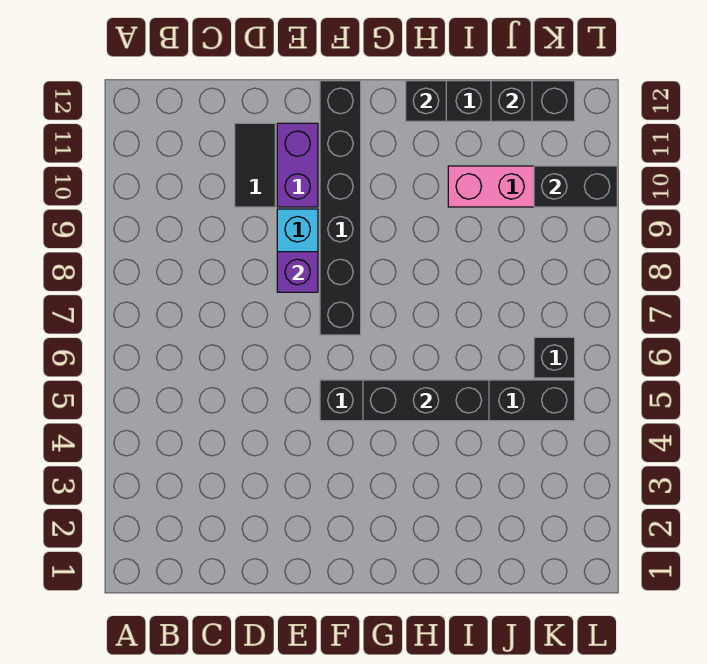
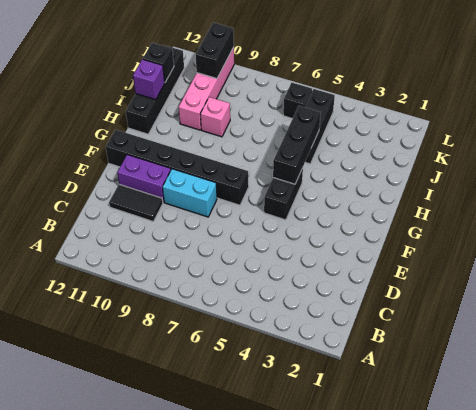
purple brick E8 level 2 -> purple brick I12 level 2
black brick H12 level 2 -> none
none -> pink brick I9 level 1

